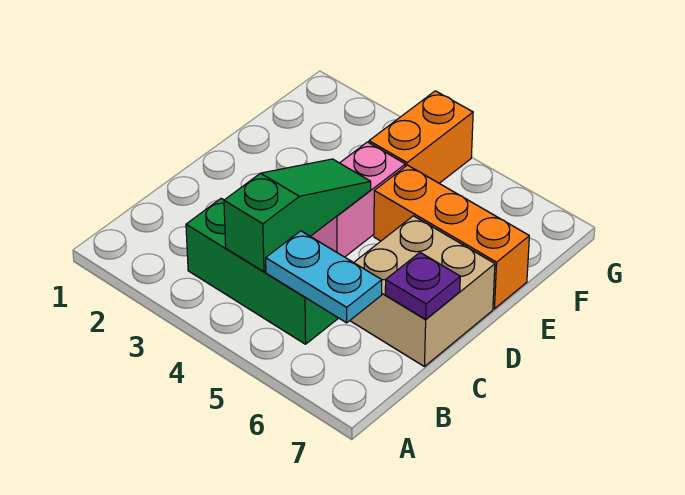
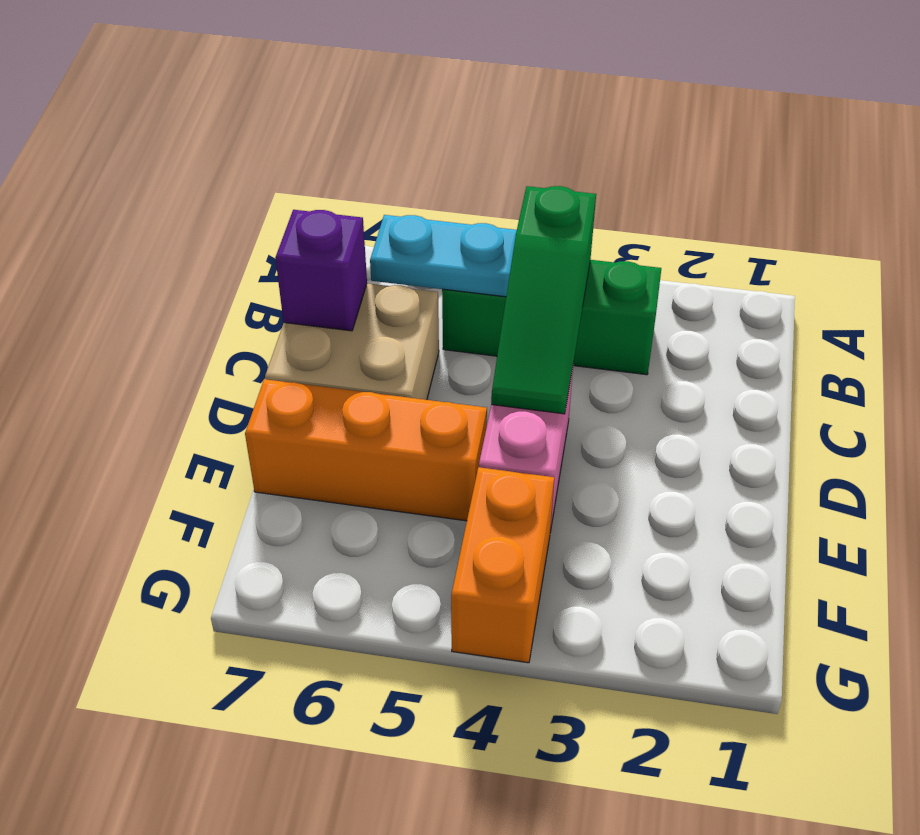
purple plate C7 level 2 -> purple brick C7 level 2

